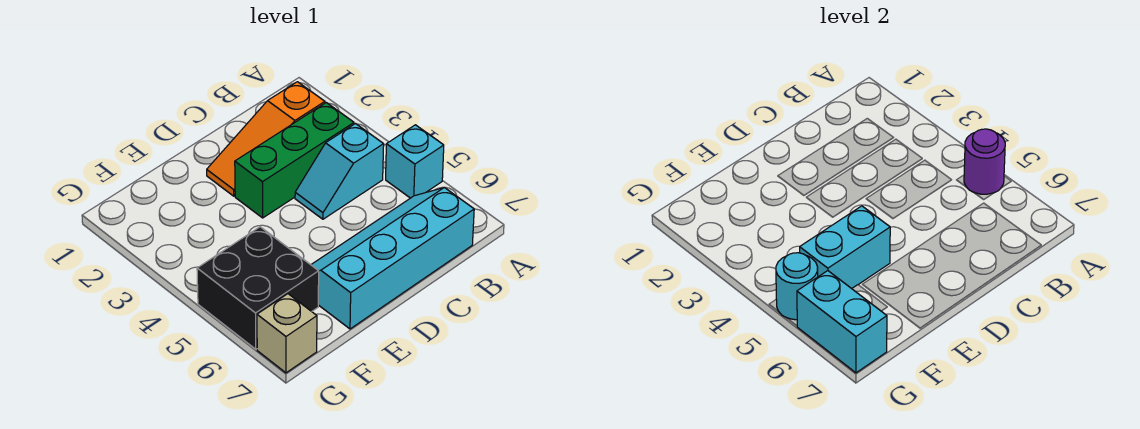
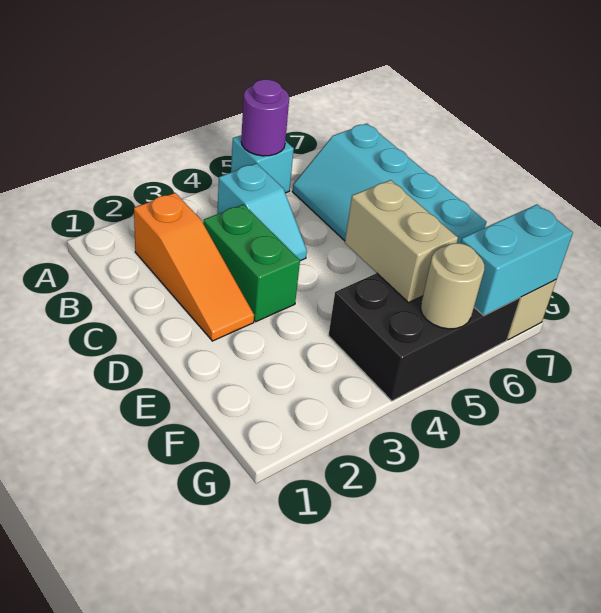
green brick B3:D3 level 1 -> green brick C3:D3 level 1
cyan brick E5:F5 level 2 -> tan brick E5:F5 level 2
black brick F5:G6 level 1 -> black brick F4:G6 level 1
cyan round brick G5 level 2 -> tan round brick G5 level 2

